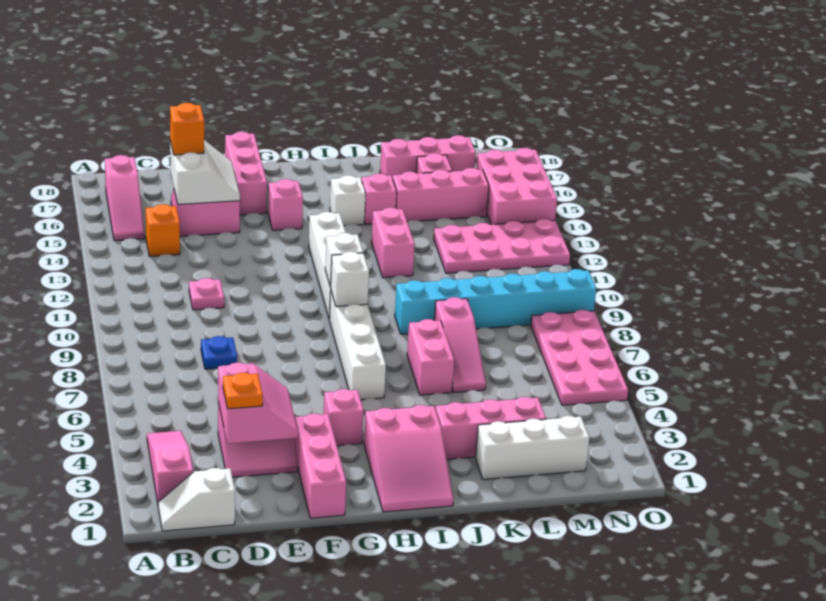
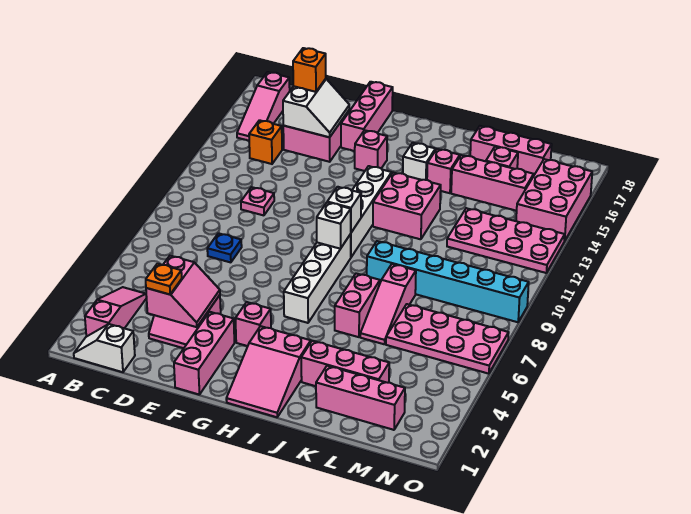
pink brick J12:J13 level 1 -> pink brick I12:J13 level 1
white brick K2:M2 level 1 -> pink brick K2:M2 level 1
pink plate N5:O8 level 1 -> pink plate L6:O7 level 1

